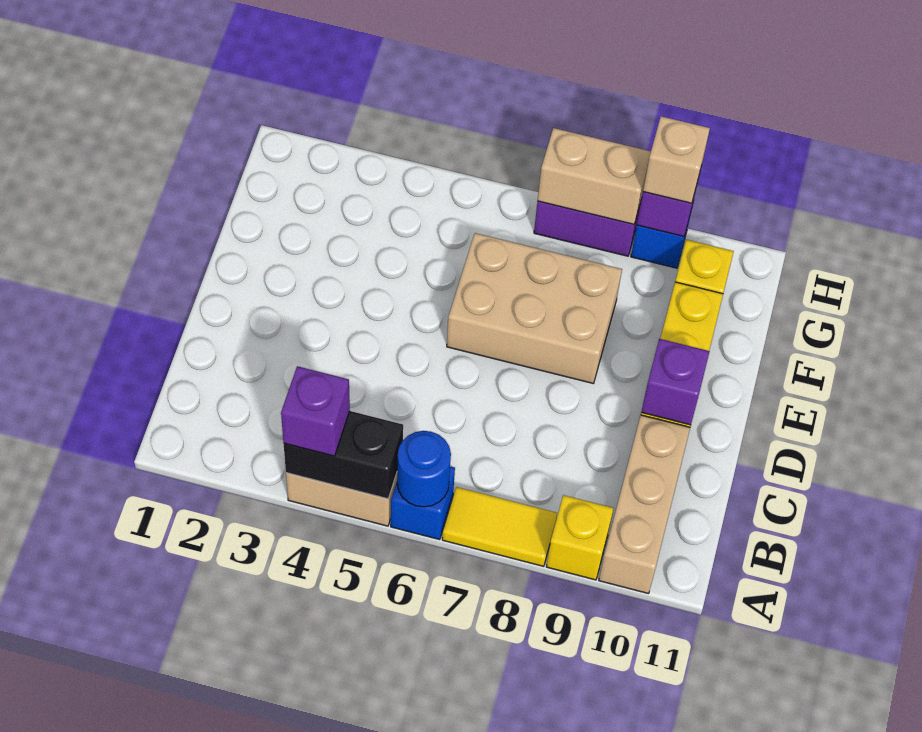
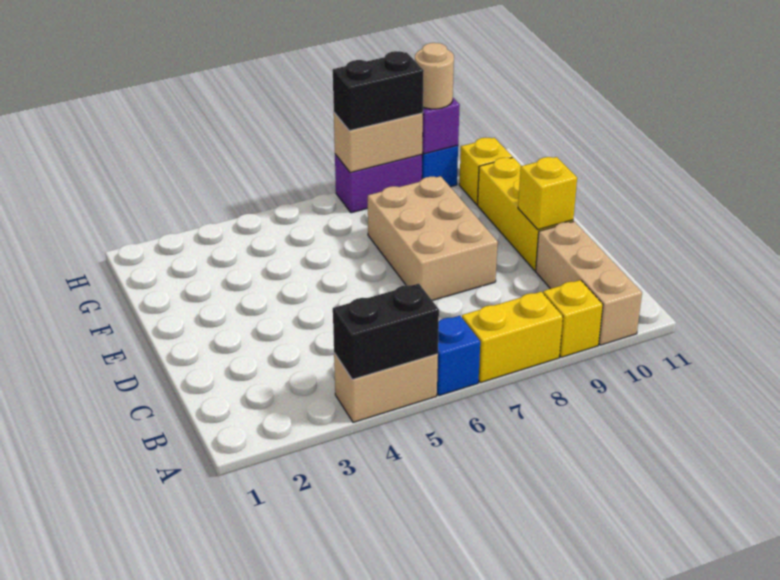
purple brick A4 level 3 -> none
blue round brick A6 level 2 -> none
yellow tile A7:A8 level 1 -> yellow brick A7:A8 level 1
purple brick D10 level 2 -> yellow brick D10 level 2
tan brick E6:F8 level 1 -> tan brick D7:F8 level 1
none -> black brick H7:H8 level 3
tan brick H9 level 3 -> tan round brick H9 level 3

